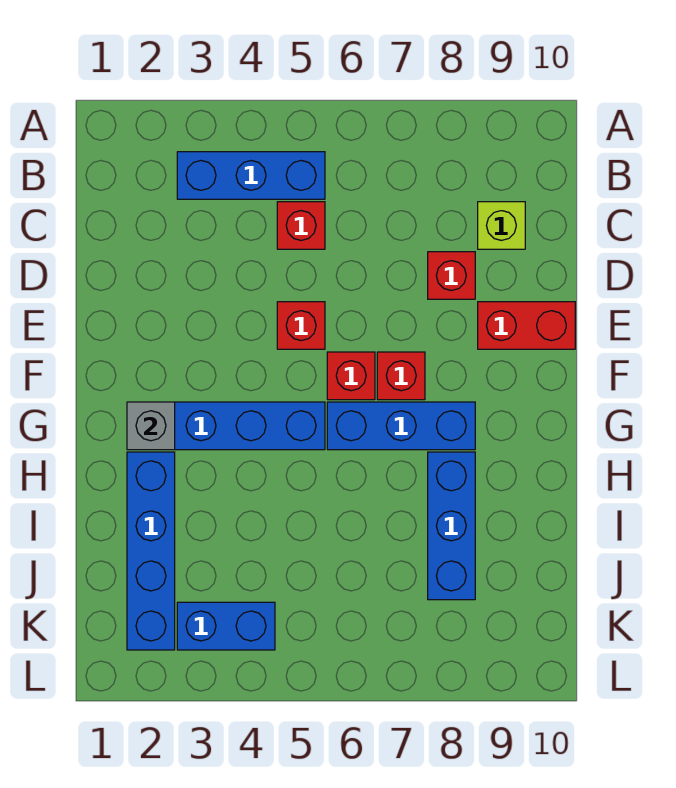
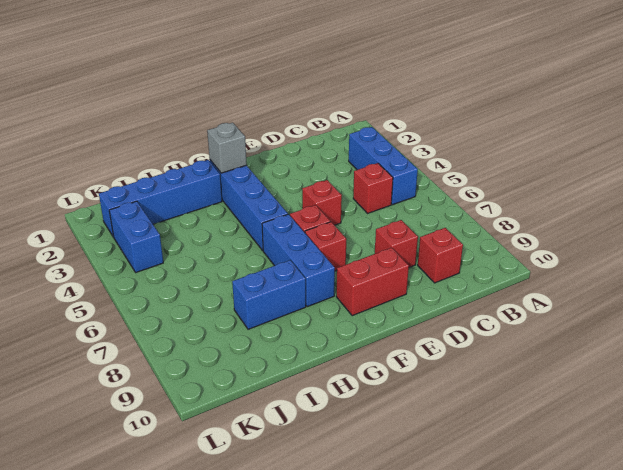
lime brick C9 level 1 -> red brick C9 level 1
red brick E9:E10 level 1 -> red brick E9:F9 level 1
blue brick H8:J8 level 1 -> blue brick H8:I8 level 1

